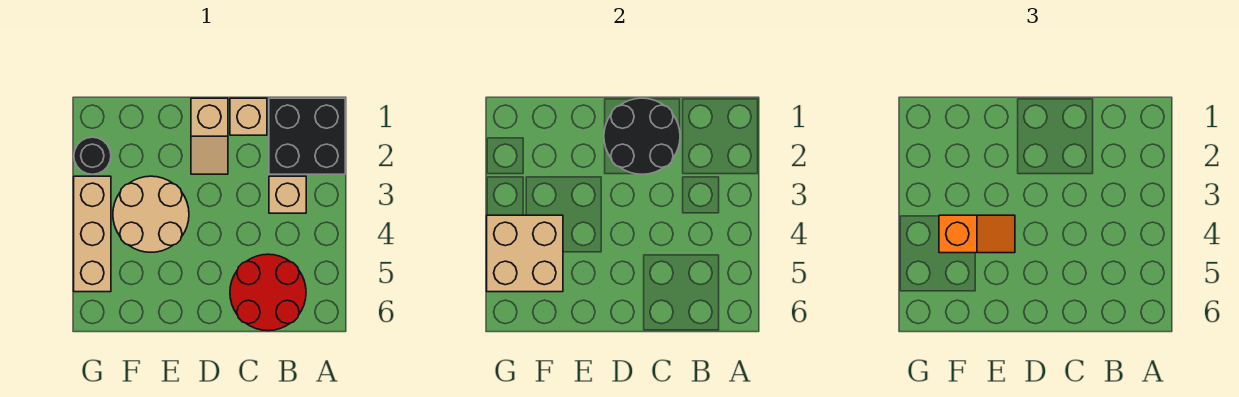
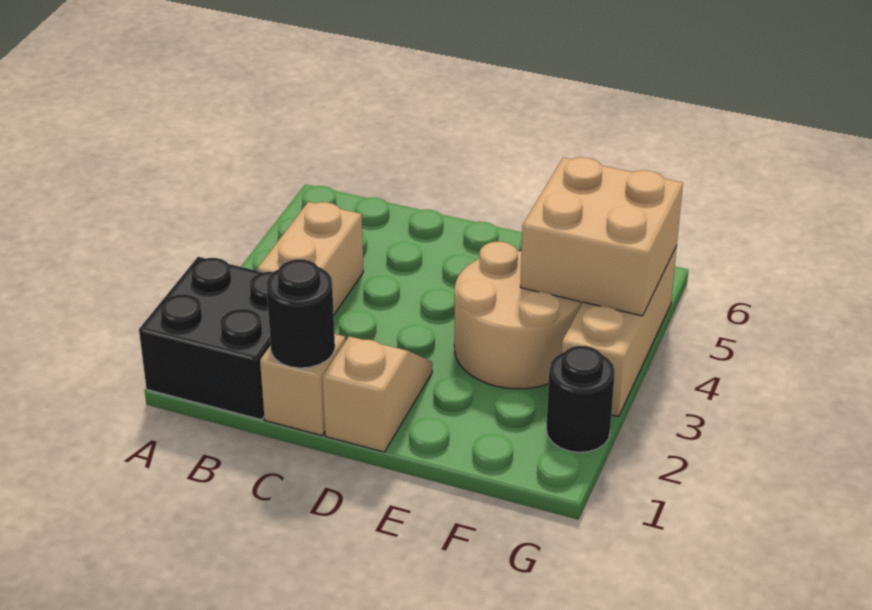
tan brick B3 level 1 -> tan brick B3:B4 level 1
red round brick B5:C6 level 1 -> none
black round brick C1:D2 level 2 -> black round brick C1 level 2
orange slope E4:F4 level 3 top F -> none

